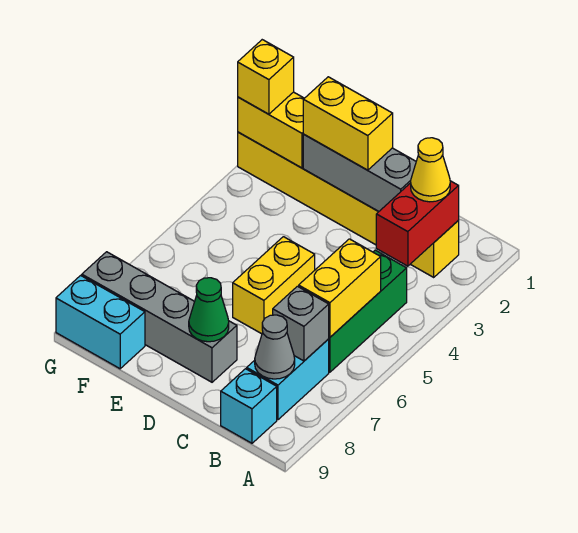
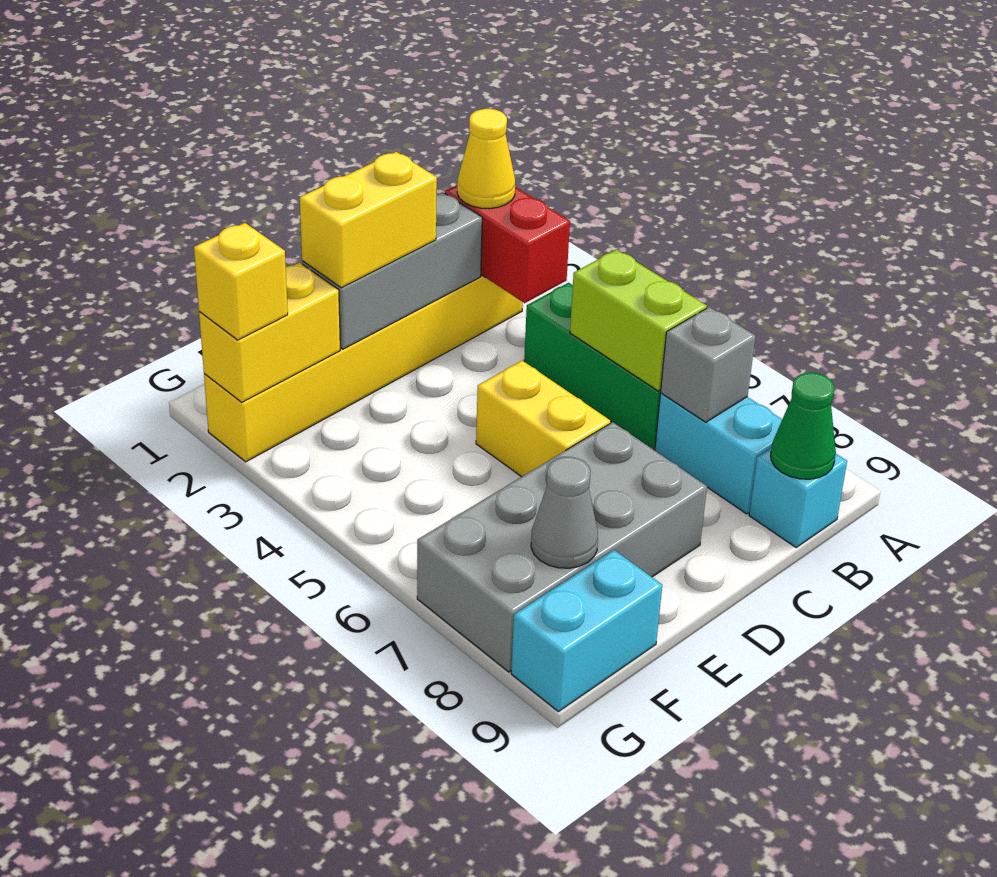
yellow brick B5:B6 level 2 -> lime brick B5:B6 level 2
grey cone B8 level 2 -> grey cone F8 level 2
grey brick D8:G8 level 1 -> grey brick D7:G8 level 1
green cone D8 level 2 -> green cone B9 level 2

